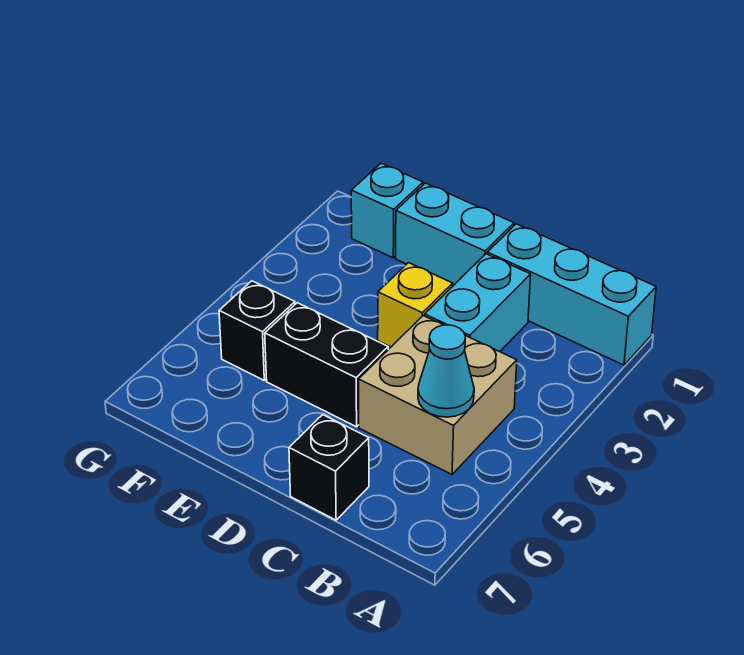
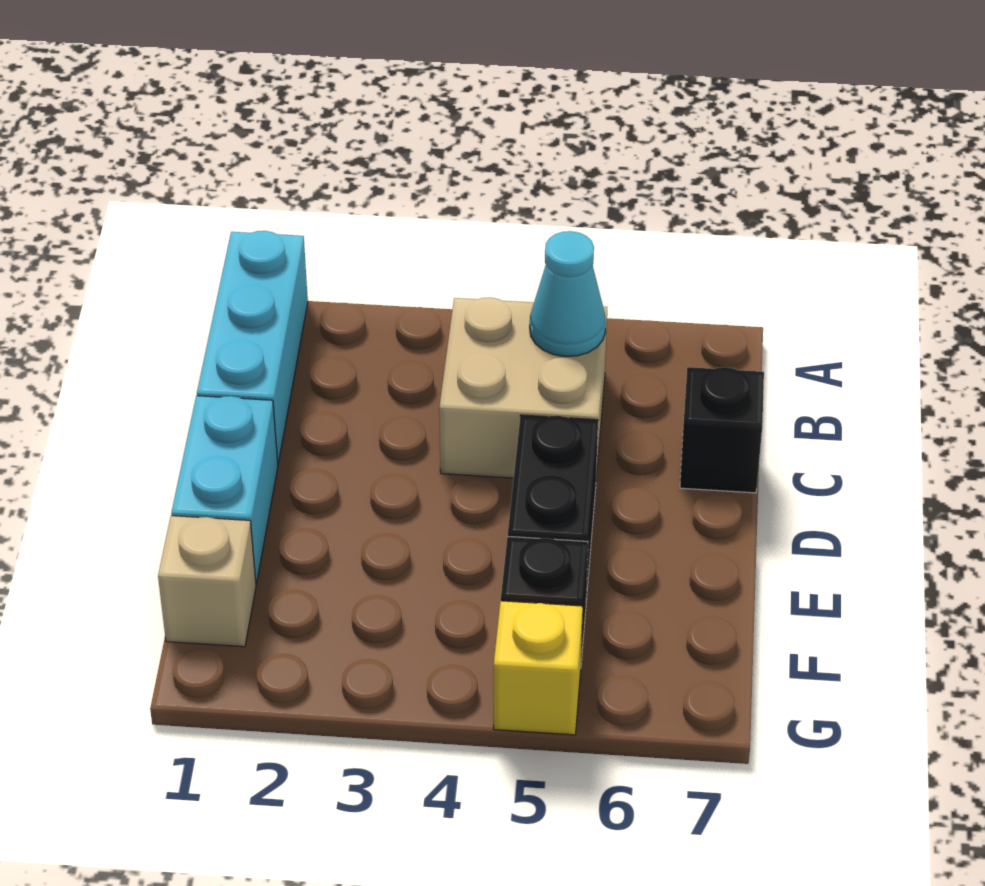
cyan brick C2:C3 level 1 -> none
yellow brick D3 level 1 -> yellow brick G5 level 1
cyan brick F1 level 1 -> tan brick F1 level 1

